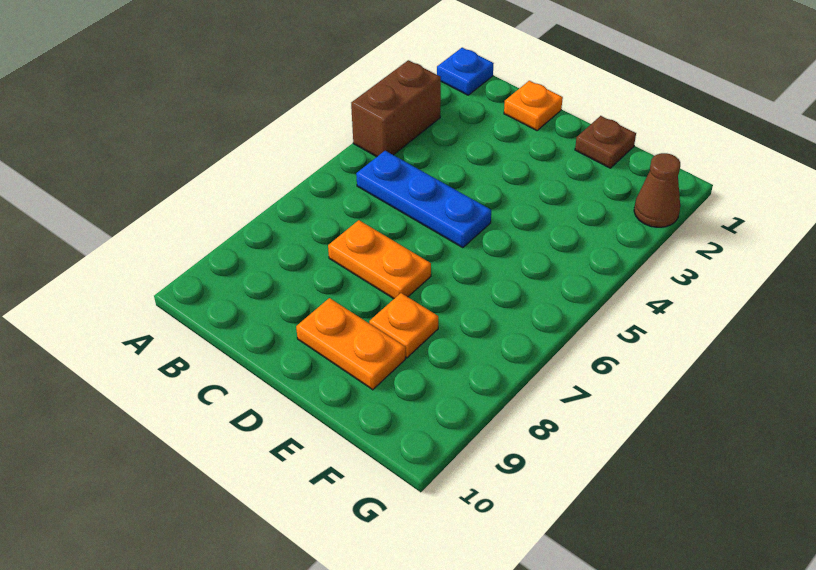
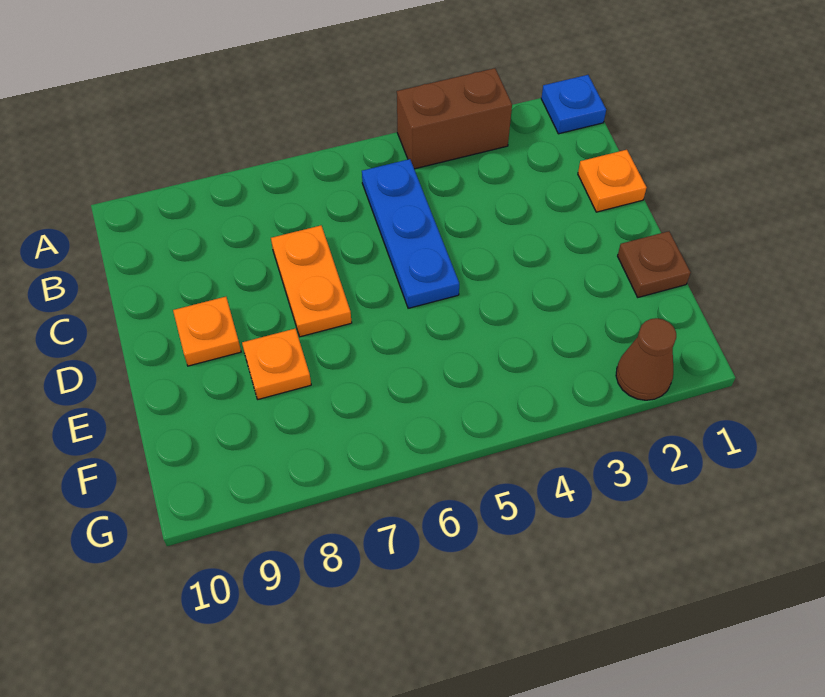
orange plate D9:E9 level 1 -> orange plate D9 level 1

